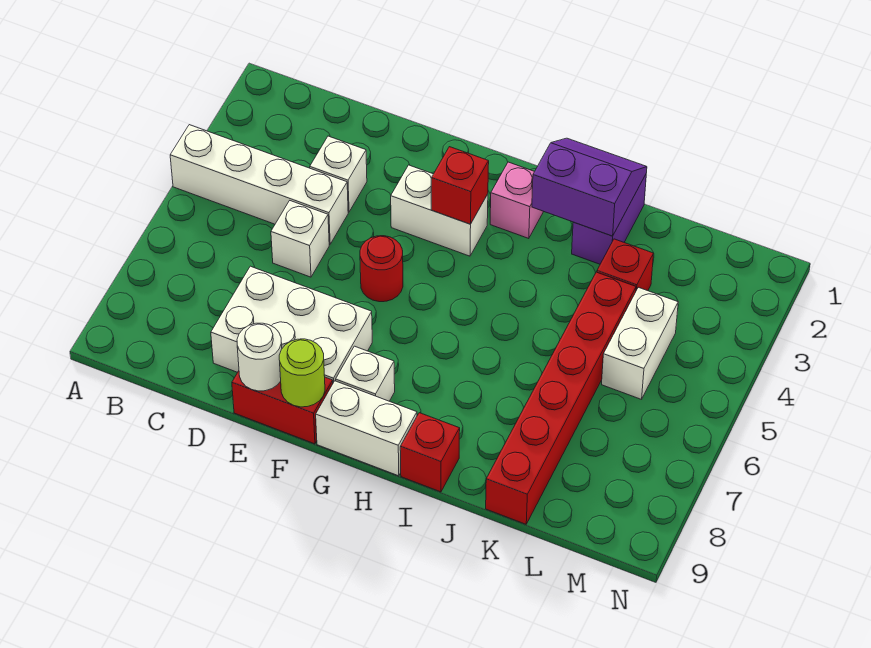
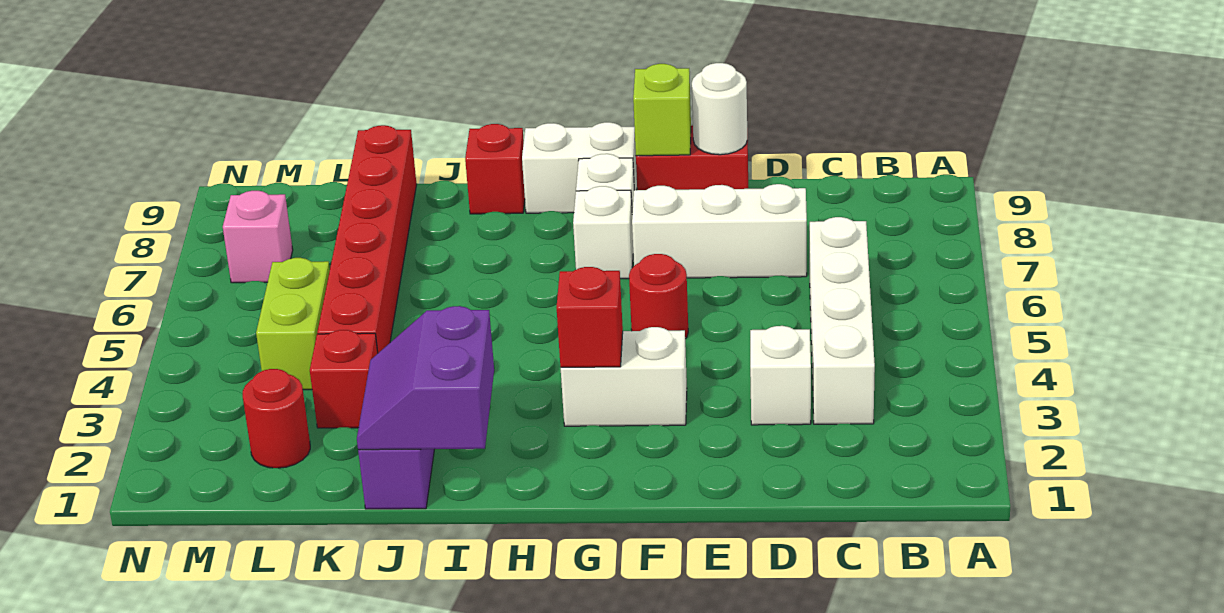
white brick A4:D4 level 1 -> white brick C3:C6 level 1
white brick D5 level 1 -> white brick G7 level 1
white brick D7:F8 level 1 -> white brick D7:F7 level 1
lime round brick F9 level 2 -> lime brick F9 level 2
pink brick H2 level 1 -> pink brick M7 level 1
purple slope I1:J2 level 2 top 2 -> purple slope I1:J2 level 2 top I
none -> red round brick L2 level 1
white brick L4:L5 level 1 -> lime brick L4:L5 level 1

